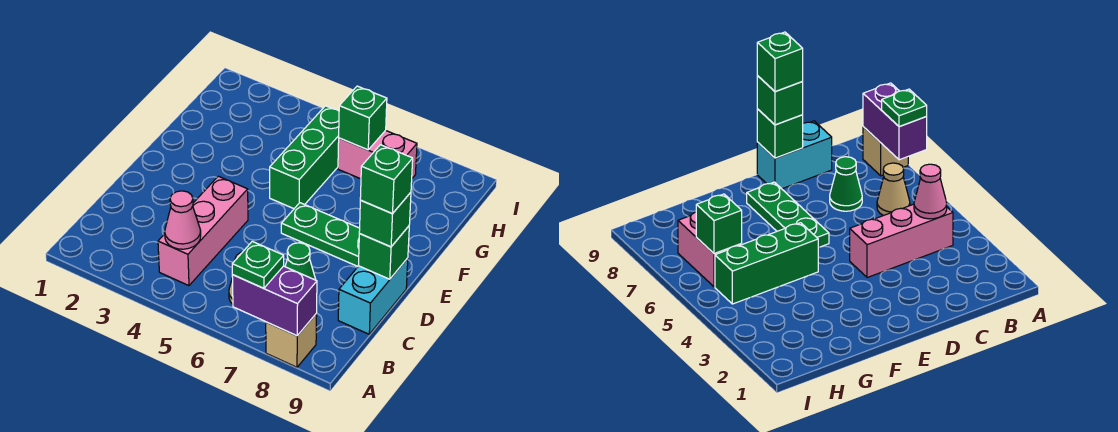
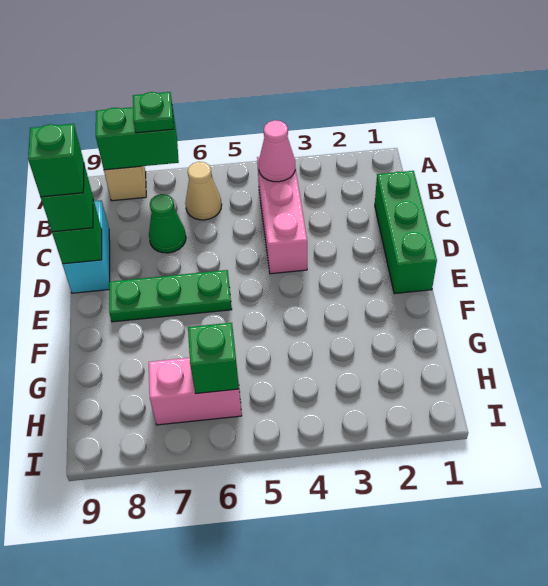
purple brick A7:A8 level 2 -> green brick A7:A8 level 2
green brick F5:H5 level 1 -> green brick C1:E1 level 1

